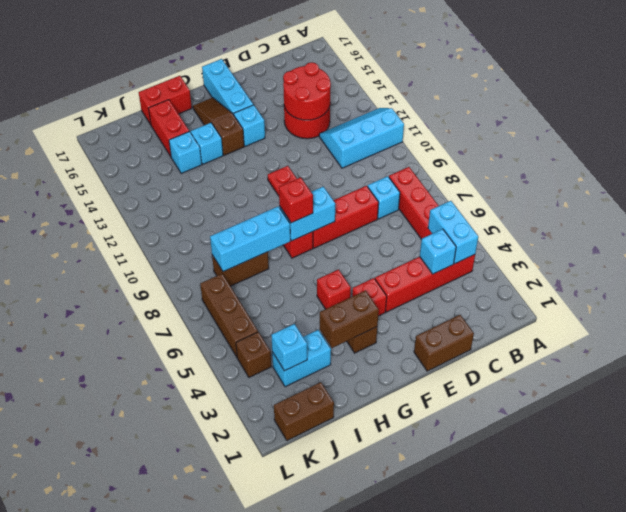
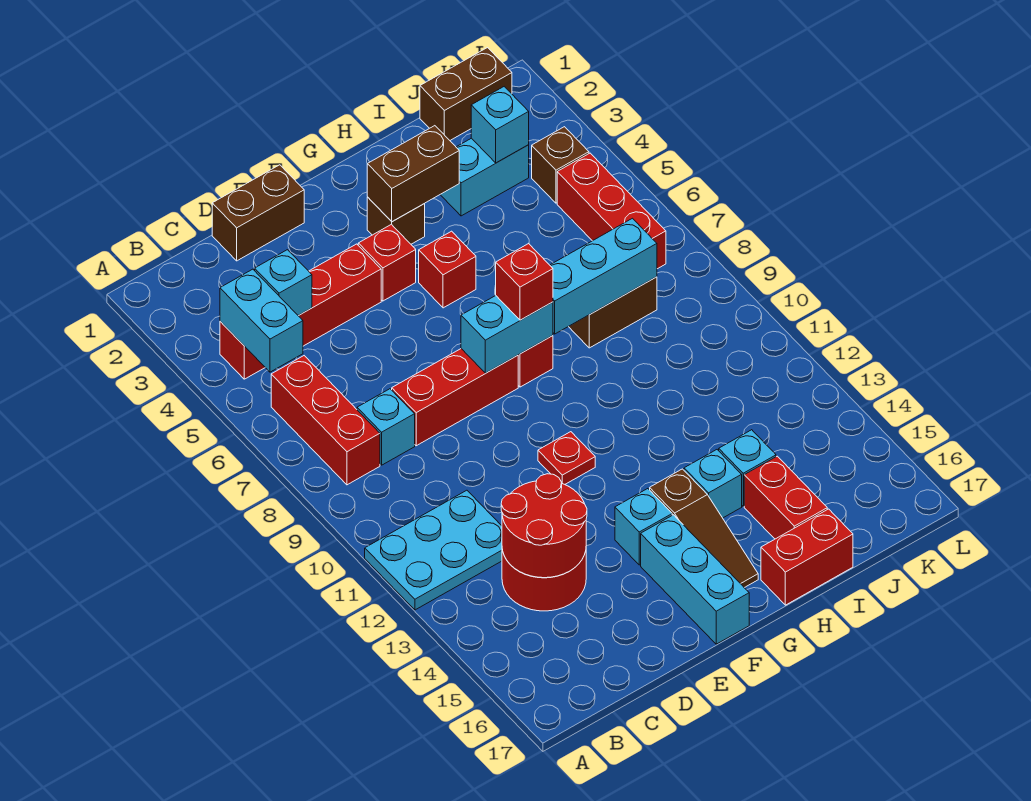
cyan slope A11:C12 level 1 top 11 -> cyan plate A11:C12 level 1
brown brick K5:K7 level 1 -> red brick K5:K7 level 1

